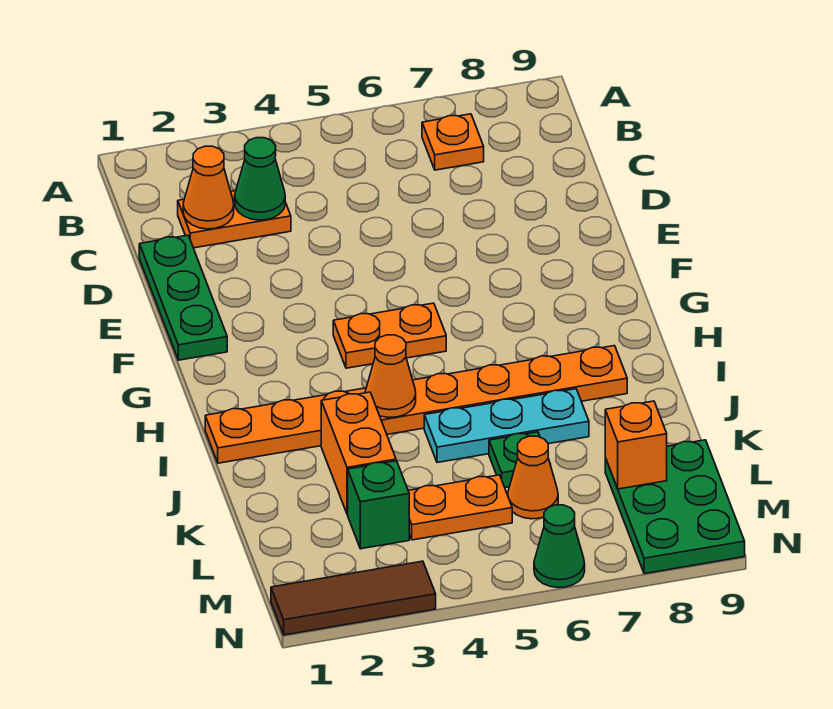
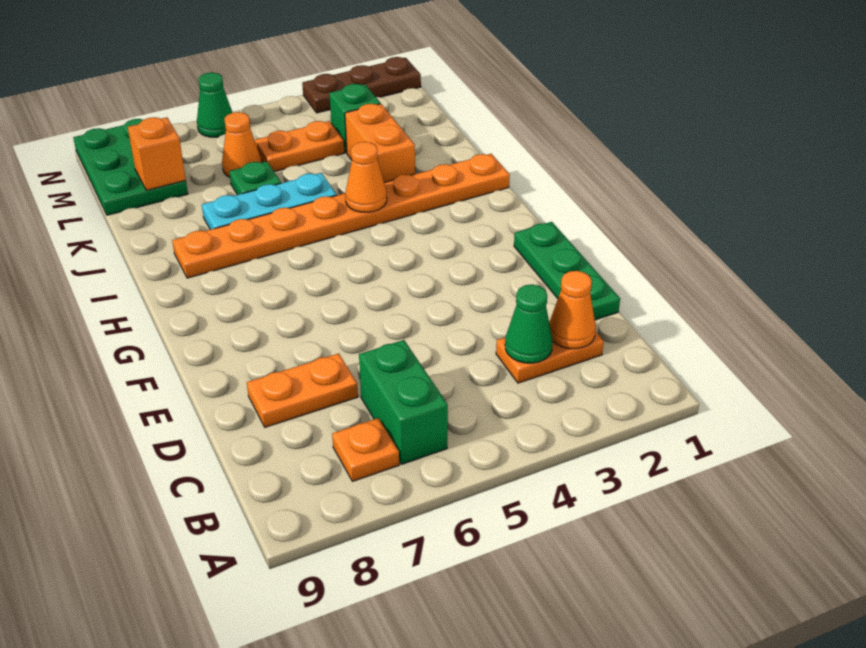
none -> green brick B6:C6 level 1
orange plate G4:G5 level 1 -> orange plate D7:D8 level 1
brown tile N1:N3 level 1 -> brown plate N1:N3 level 1

